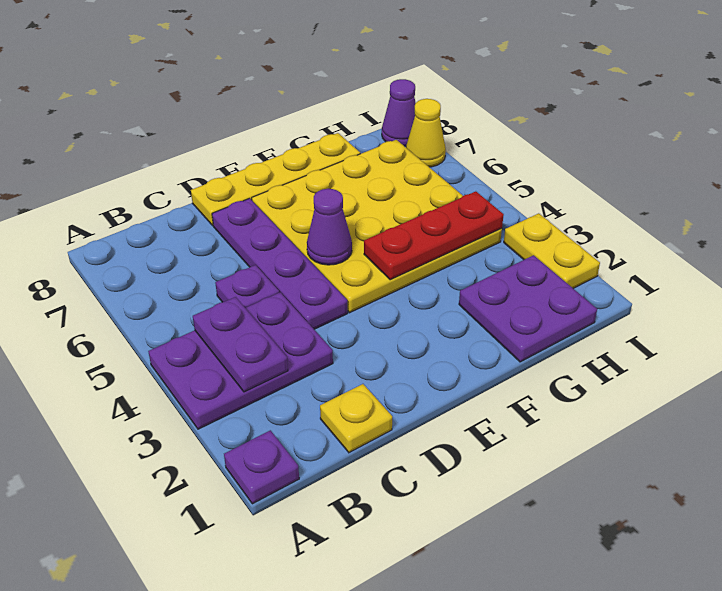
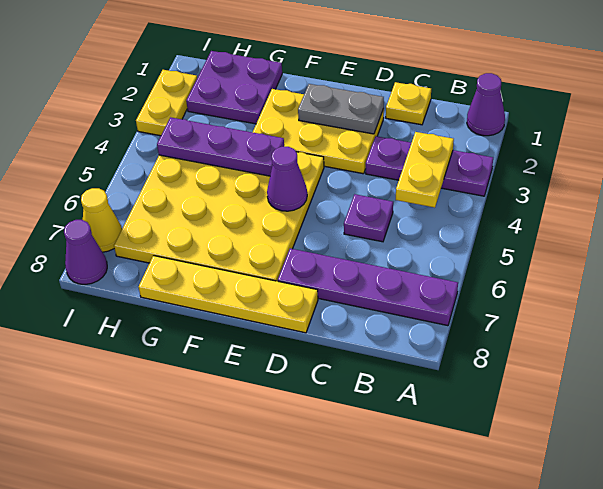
purple plate A1 level 1 -> purple cone A1 level 1
purple plate A3:C4 level 1 -> purple plate A3:C3 level 1
purple plate B3:B4 level 2 -> yellow plate B3:B4 level 2
none -> yellow plate D2:F3 level 1
none -> grey plate D2:E2 level 2
purple plate D4:D7 level 1 -> purple plate A7:D7 level 1
red plate F4:H4 level 2 -> purple plate F4:H4 level 2

